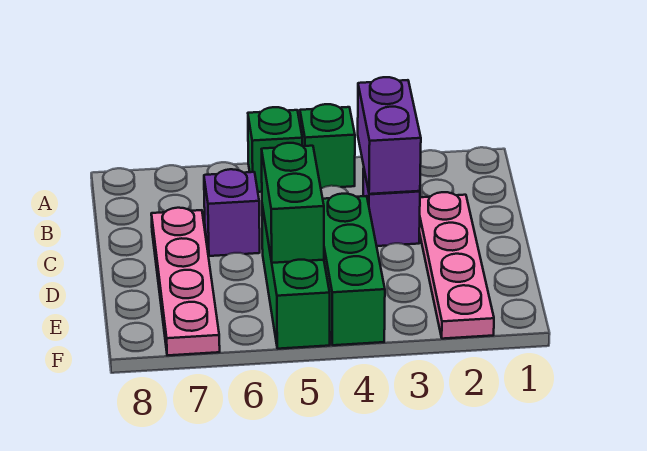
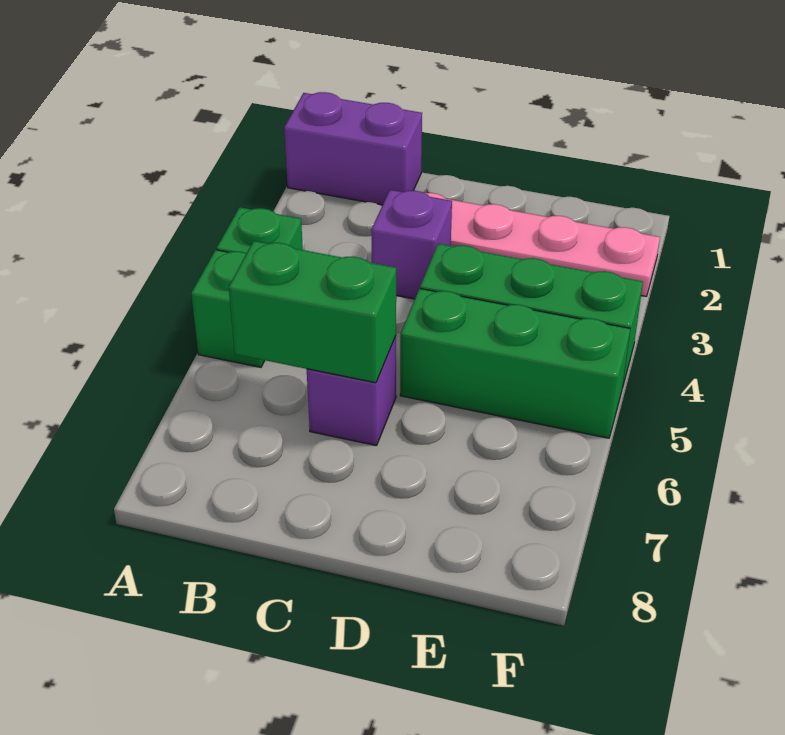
purple brick B3:C3 level 2 -> purple brick A1:B1 level 1
pink plate C7:F7 level 1 -> none
green brick D5:E5 level 2 -> green brick B6:C6 level 2

